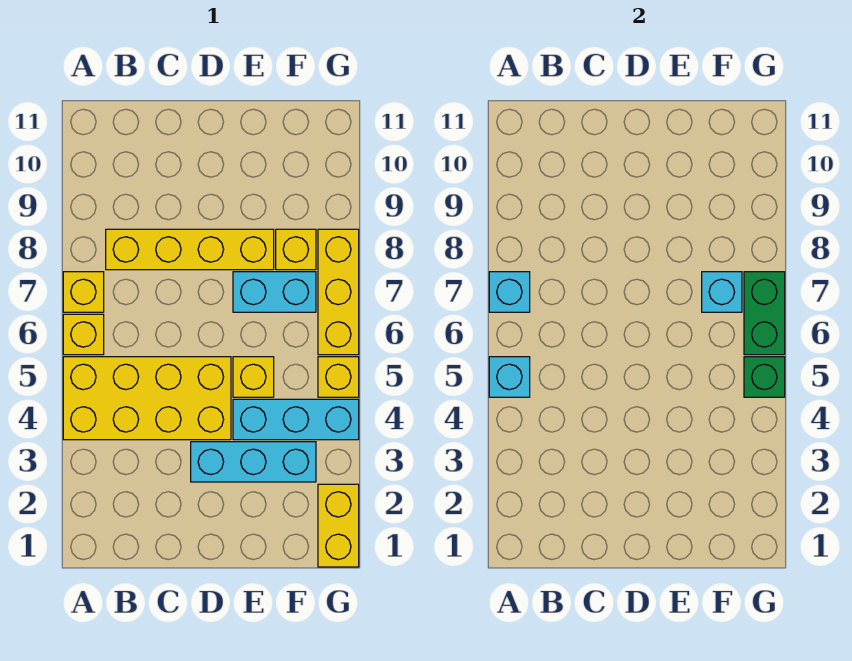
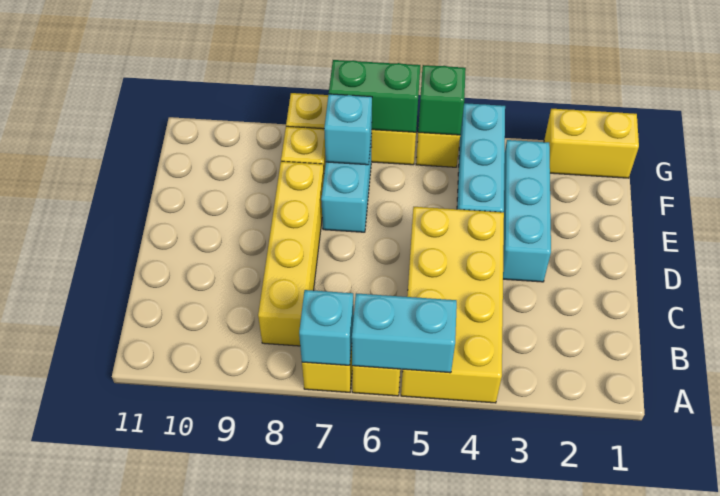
cyan brick A5 level 2 -> cyan brick A5:A6 level 2
yellow brick E5 level 1 -> none

